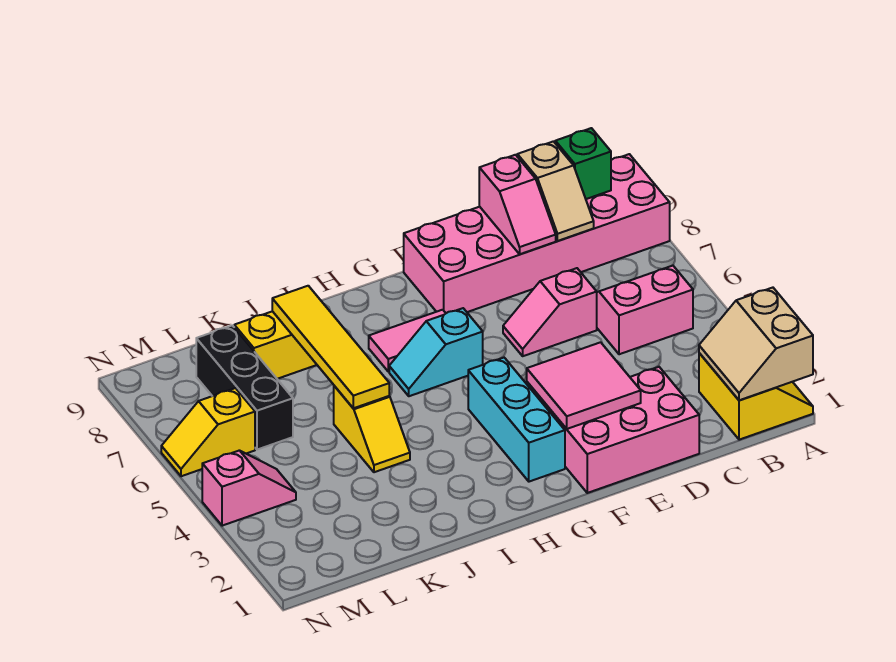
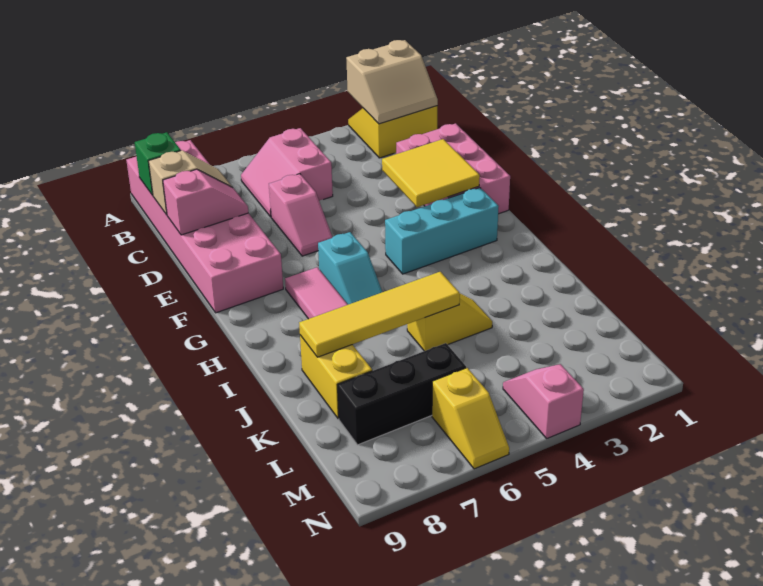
pink tile E2:F3 level 2 -> yellow tile E2:F3 level 2

